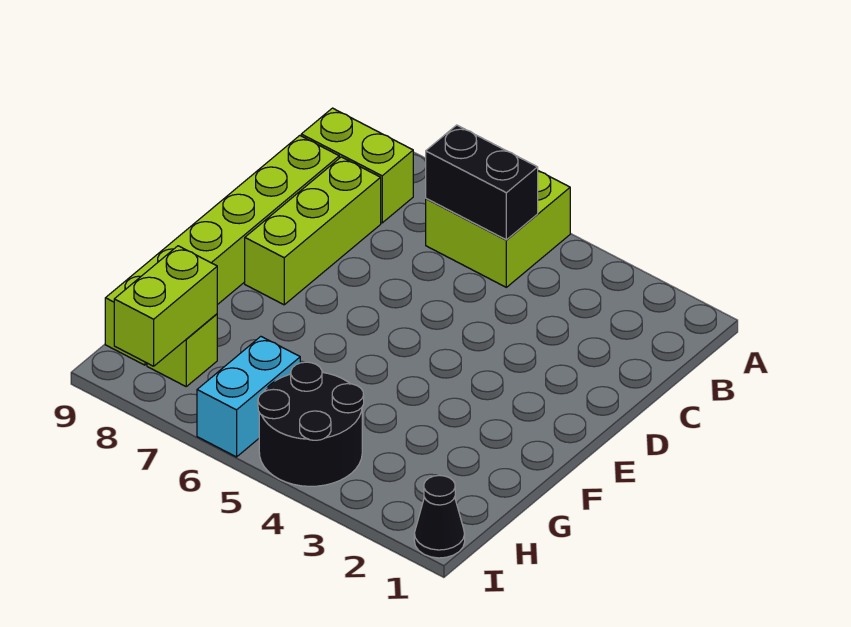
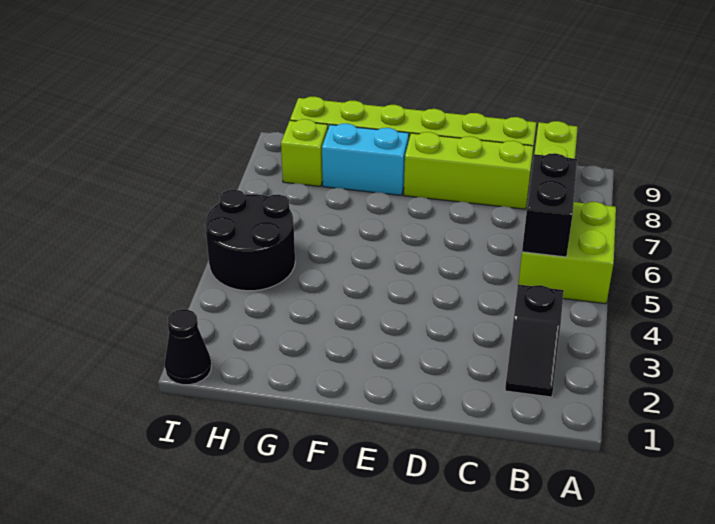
none -> black slope B2:B3 level 1 top 3
cyan brick H6:I6 level 1 -> cyan brick F8:G8 level 1
lime brick H8:I8 level 2 -> none

